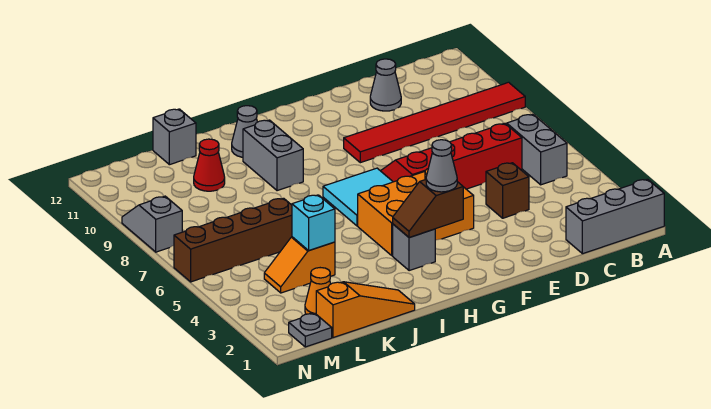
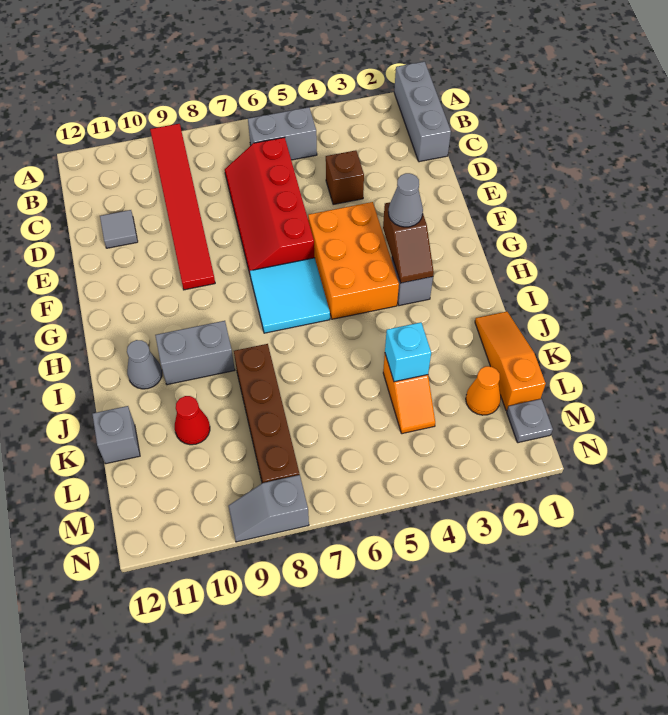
grey cone D11 level 1 -> grey tile D11 level 1
brown brick K6:N6 level 1 -> brown brick J8:M8 level 1

